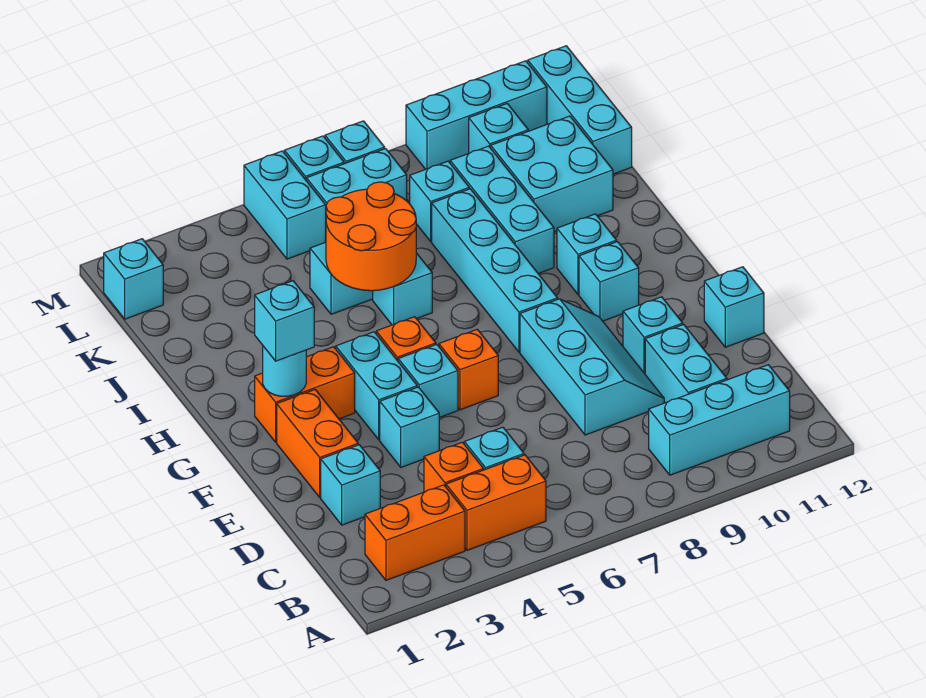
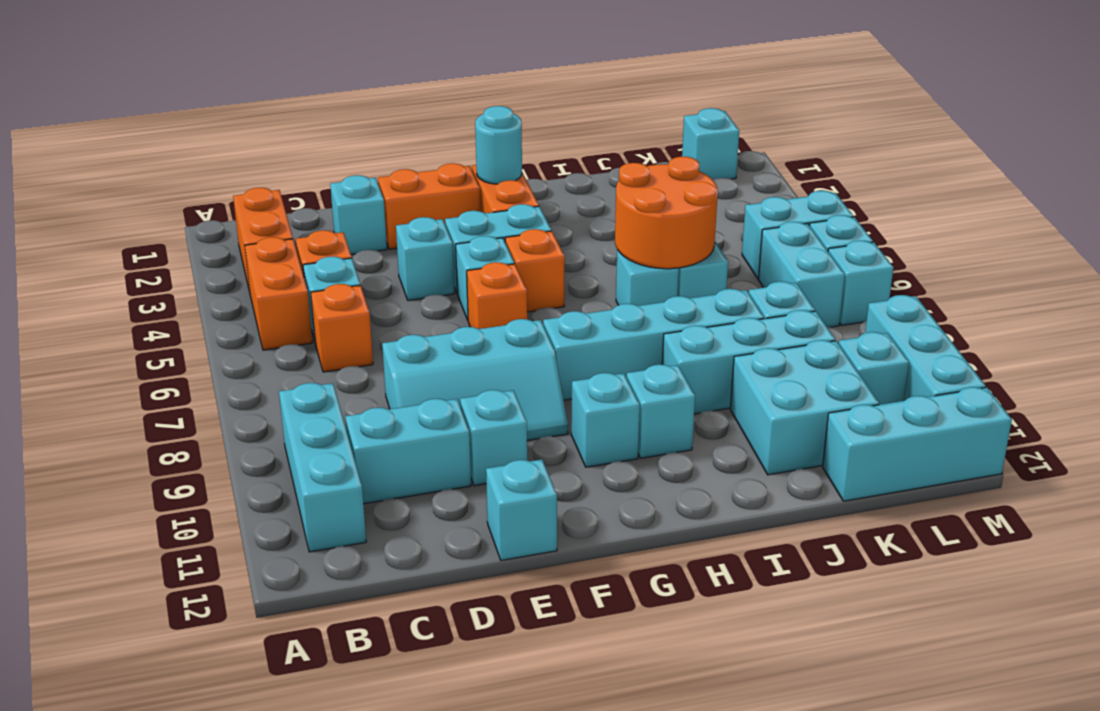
none -> orange brick C6 level 1
cyan brick G2 level 3 -> none

